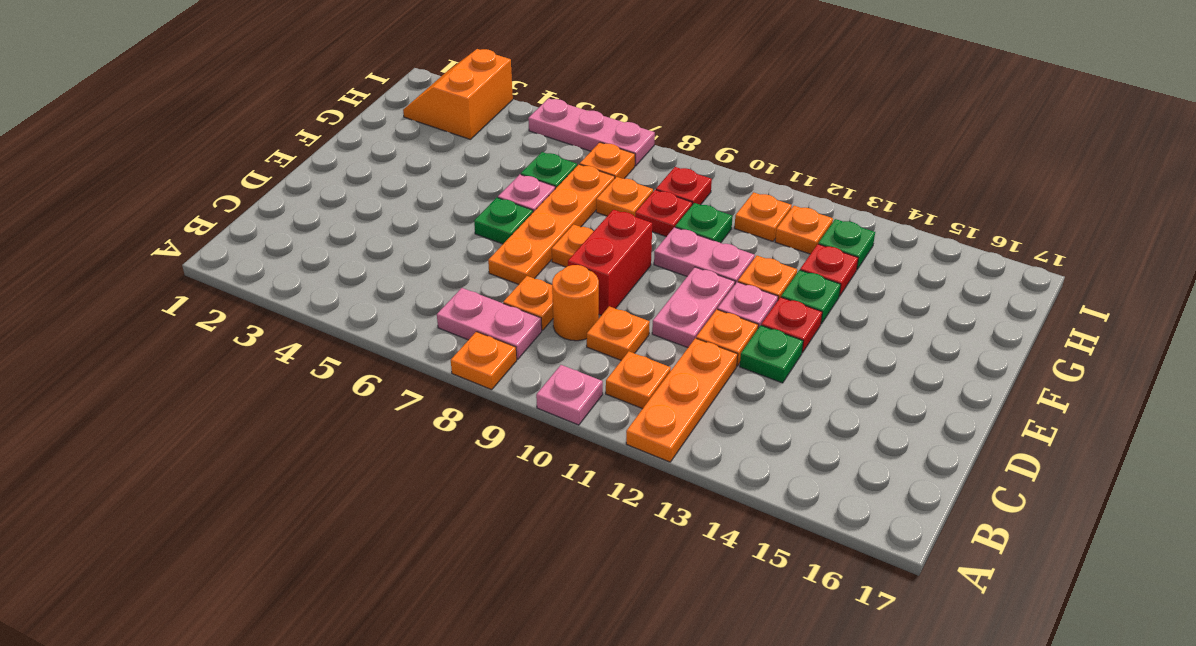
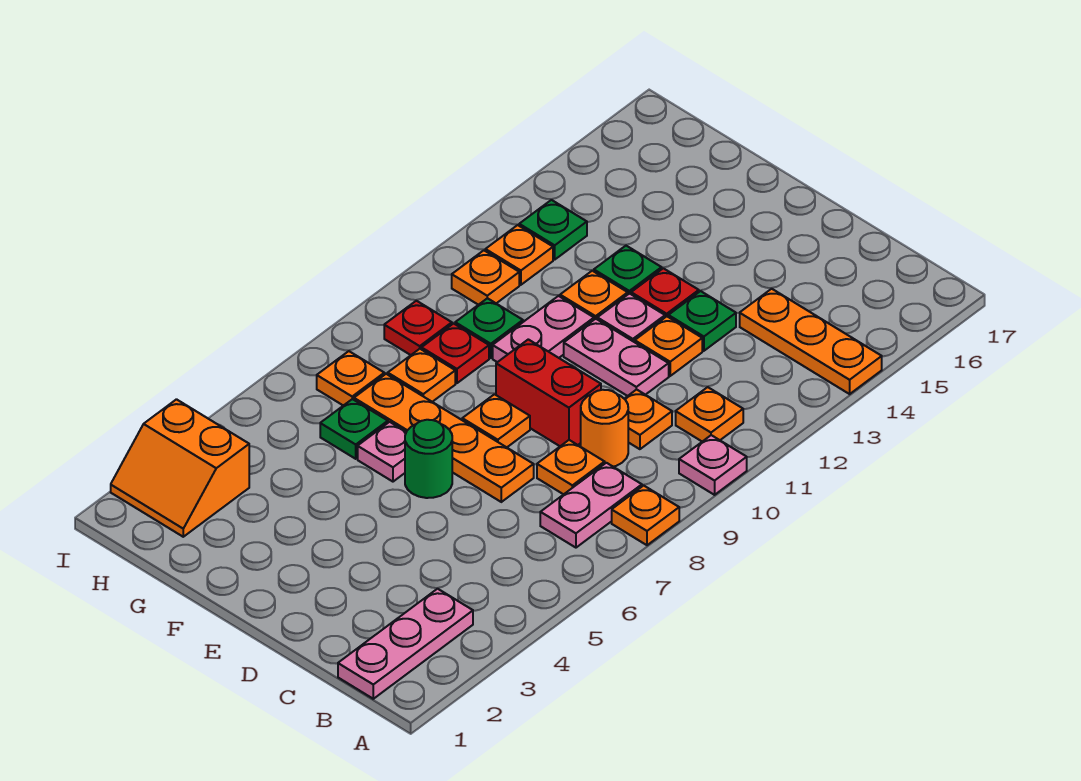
orange plate A12:C12 level 1 -> orange plate A14:C14 level 1
green plate E6 level 1 -> green round brick E6 level 1
red plate G13 level 1 -> none
pink plate I5:I7 level 1 -> pink plate B1:B3 level 1

